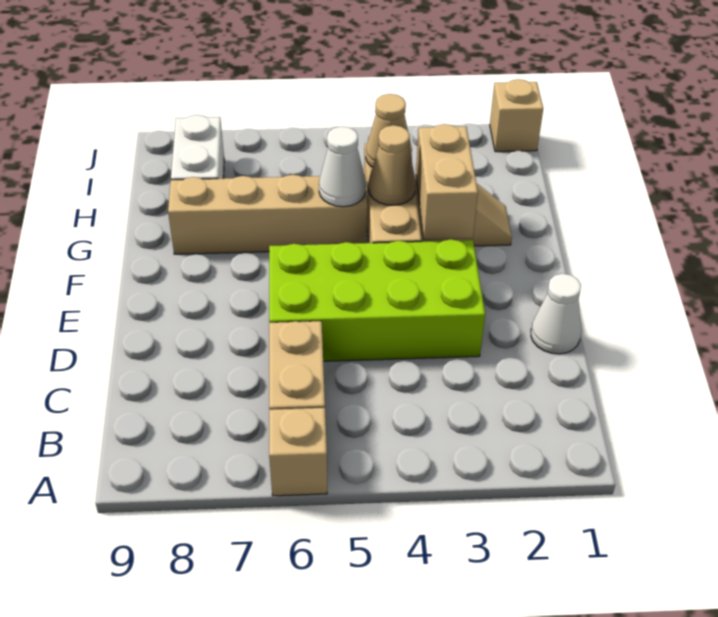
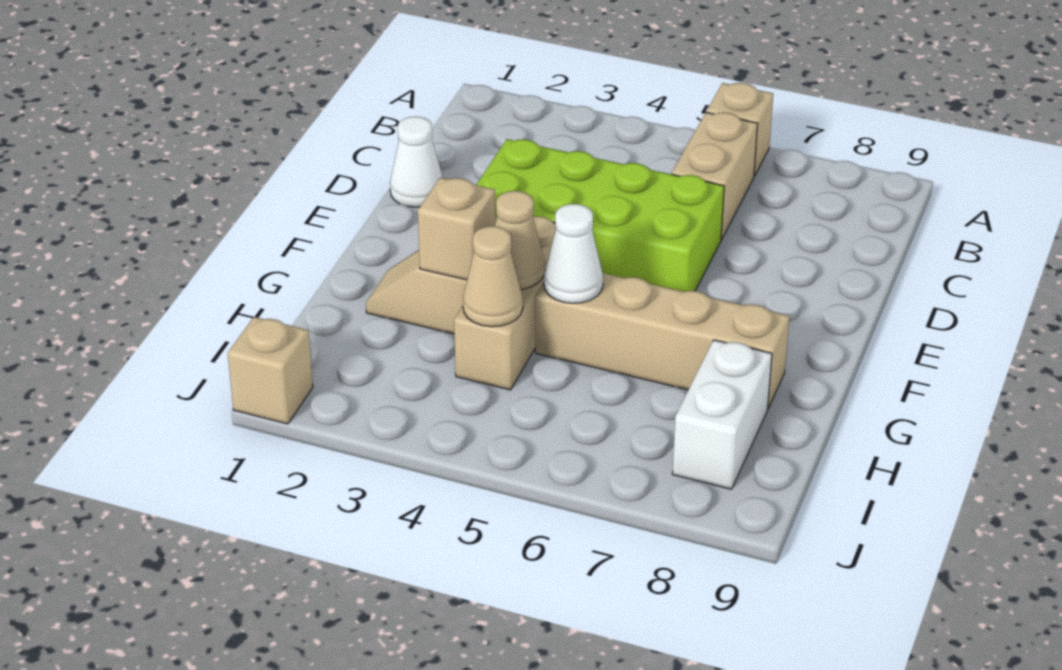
tan brick F3:G3 level 2 -> tan brick G3 level 2

